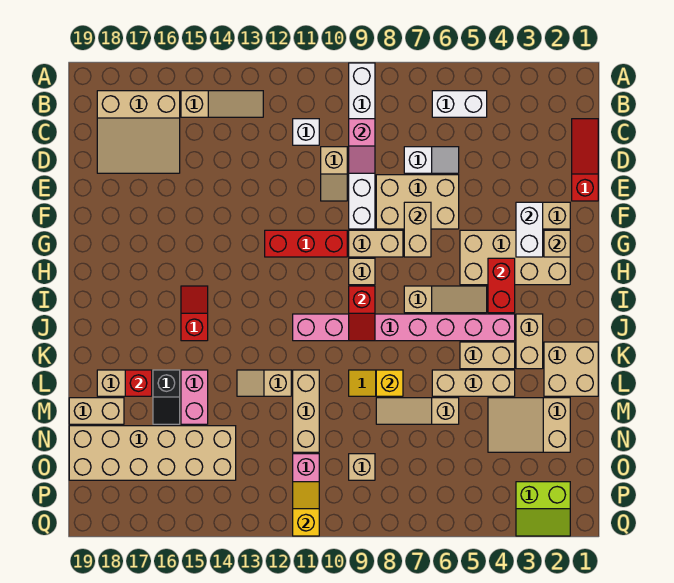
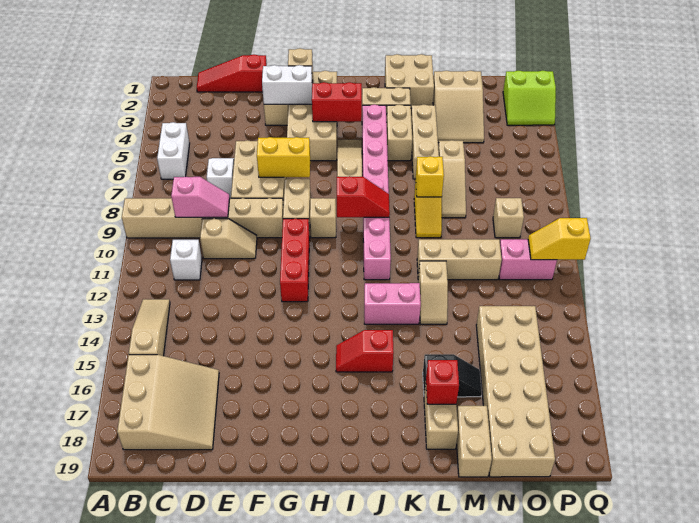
white brick A9:F9 level 1 -> tan brick A9:F9 level 1
tan brick F7:G7 level 2 -> yellow brick F7:G7 level 2
pink brick L15:M15 level 1 -> pink brick J13:K13 level 1
lime slope P2:Q3 level 1 top P -> lime slope P2:Q3 level 1 top 2

